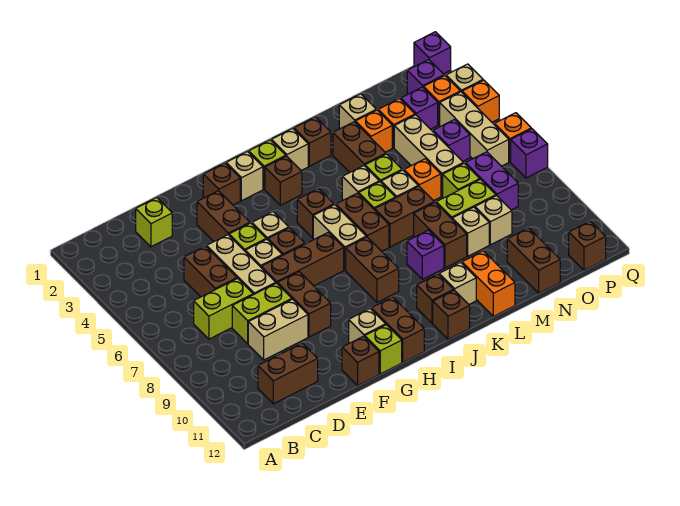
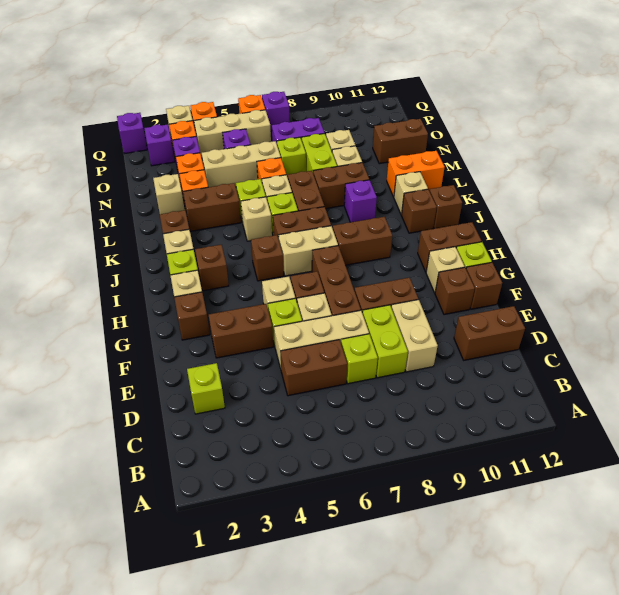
lime brick C7:D7 level 1 -> lime brick D7 level 1
brown brick C11:D11 level 1 -> brown brick D11:D12 level 1
brown brick P12 level 1 -> brown brick F11 level 1

